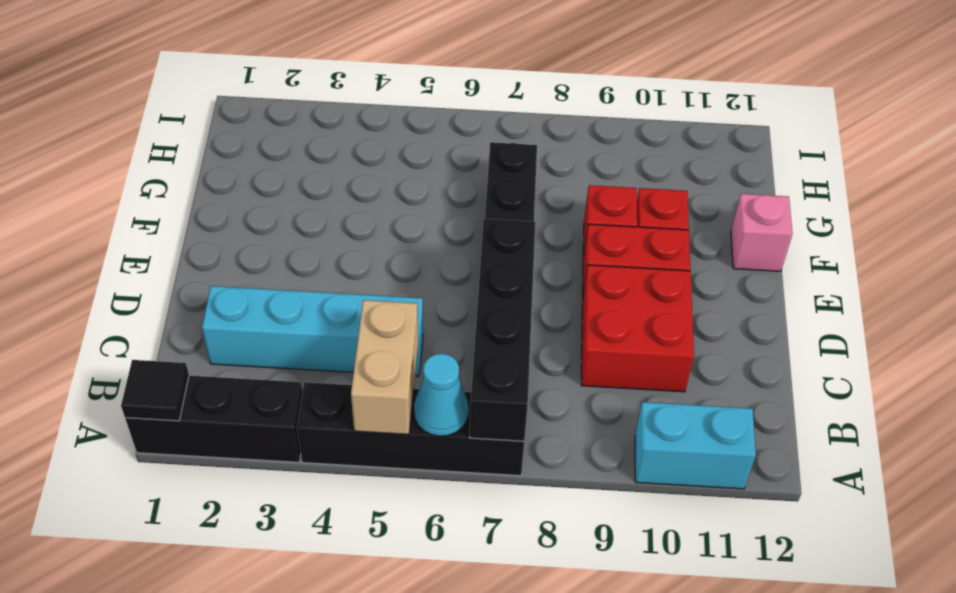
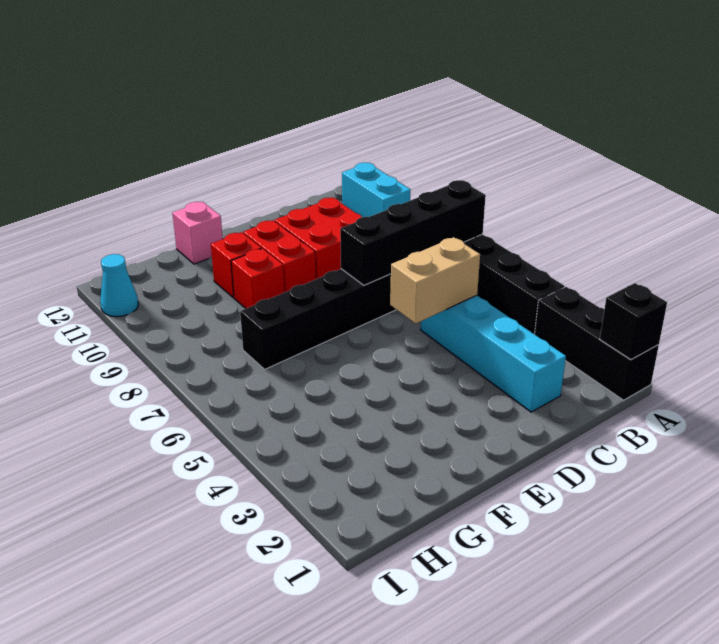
black tile A1 level 2 -> black brick A1 level 2
tan brick A5:B5 level 2 -> tan brick C5:D5 level 2
cyan cone A6 level 2 -> cyan cone I11 level 1

